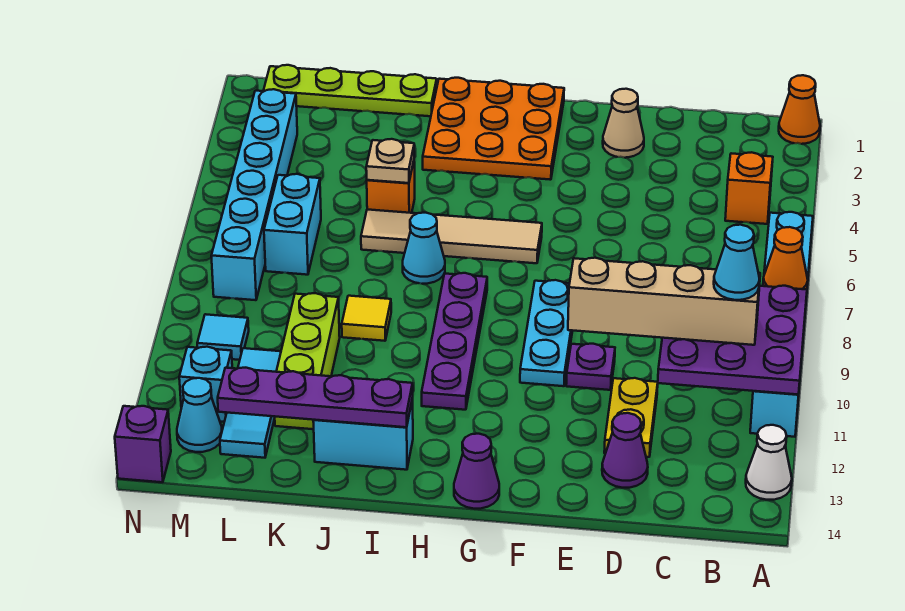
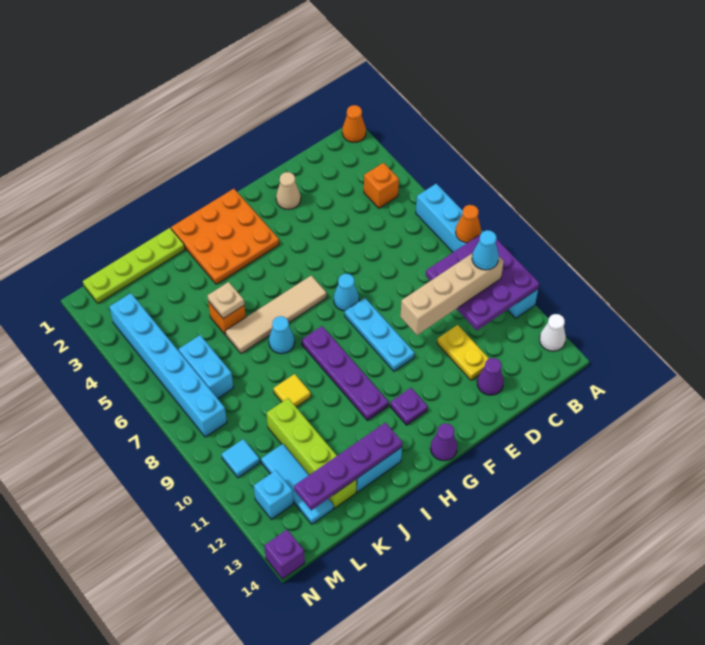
purple plate E10 level 1 -> purple plate G12 level 1
lime brick K10:K12 level 1 -> lime brick K10:K13 level 1
cyan cone M13 level 1 -> cyan cone F7 level 1

